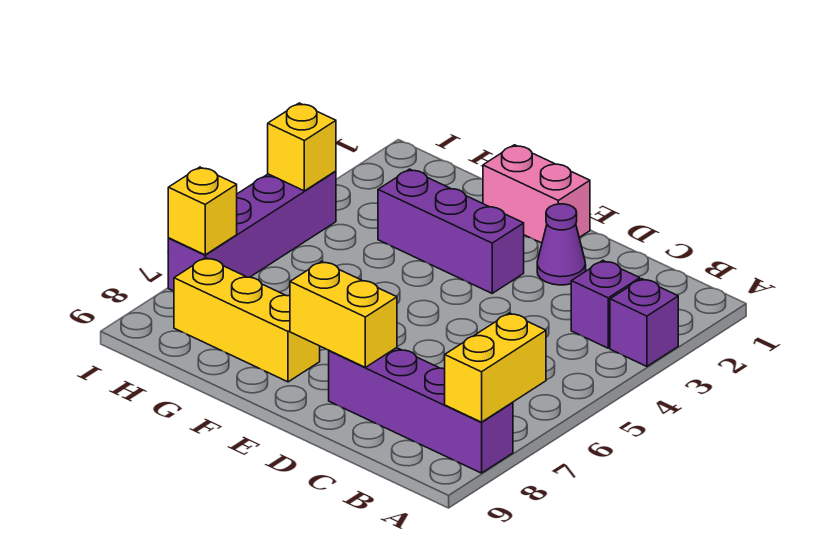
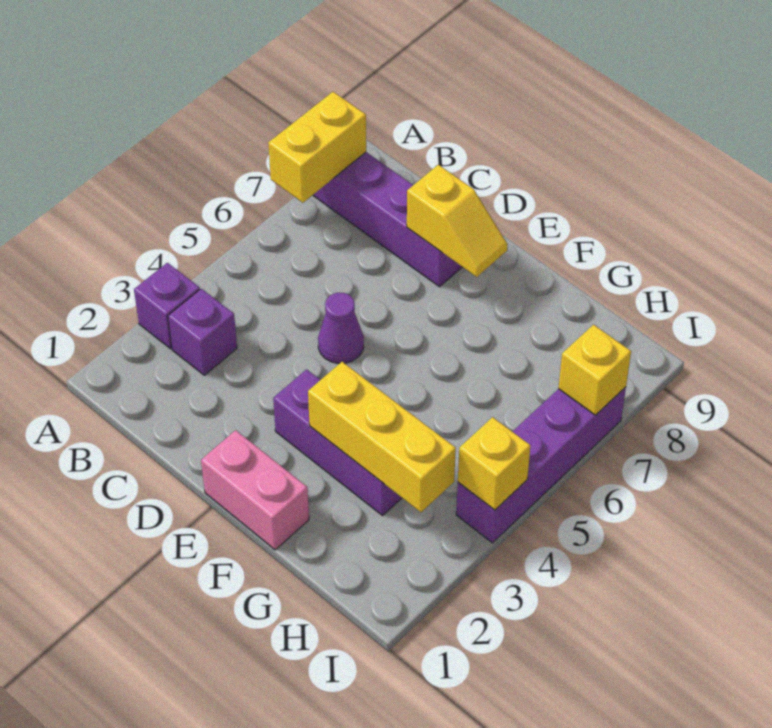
purple cone D2 level 1 -> purple cone D5 level 1
yellow brick D8:E8 level 2 -> yellow slope D8:E8 level 2 top D
yellow brick F8:H8 level 1 -> yellow brick F3:H3 level 2

